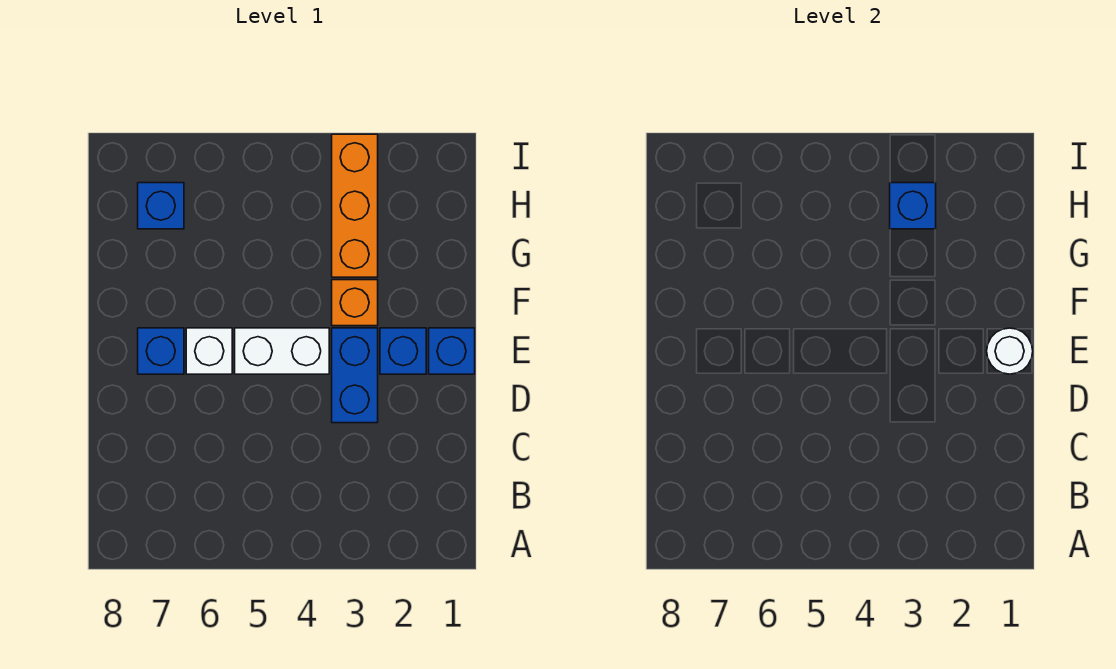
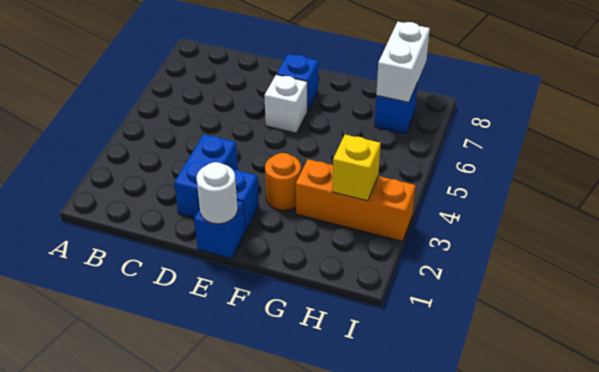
blue brick D3:E3 level 1 -> blue brick D2:D3 level 1
white brick E4:E5 level 1 -> white brick H7:H8 level 2
orange brick F3 level 1 -> orange round brick F3 level 1
blue brick H3 level 2 -> yellow brick H3 level 2

